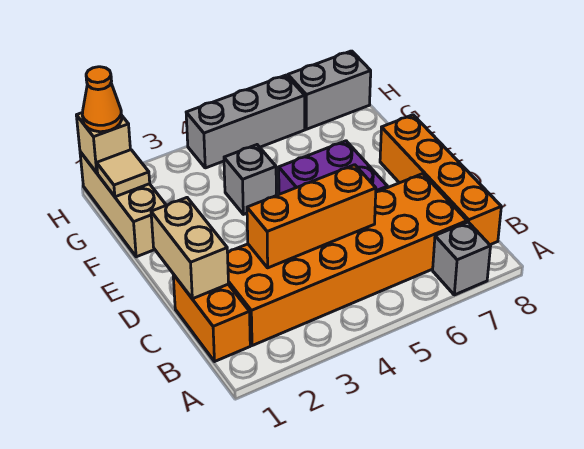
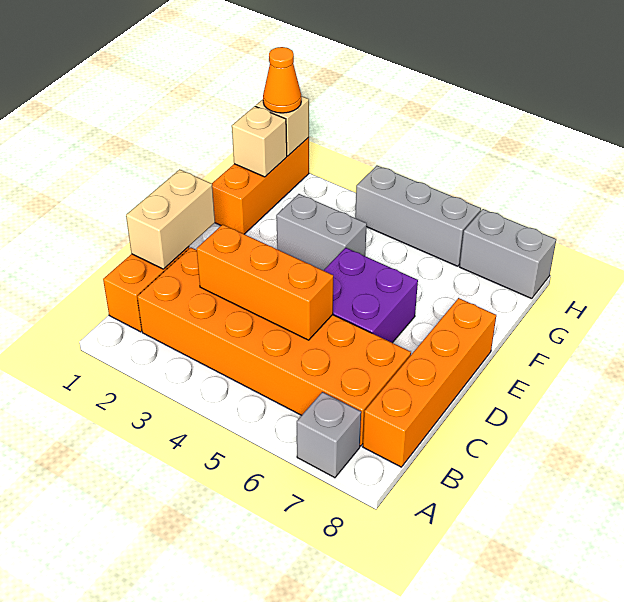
tan brick F1:H1 level 1 -> orange brick F1:H1 level 1
grey brick F4 level 1 -> grey brick F3:F4 level 1
tan tile G1 level 2 -> tan brick G1 level 2

